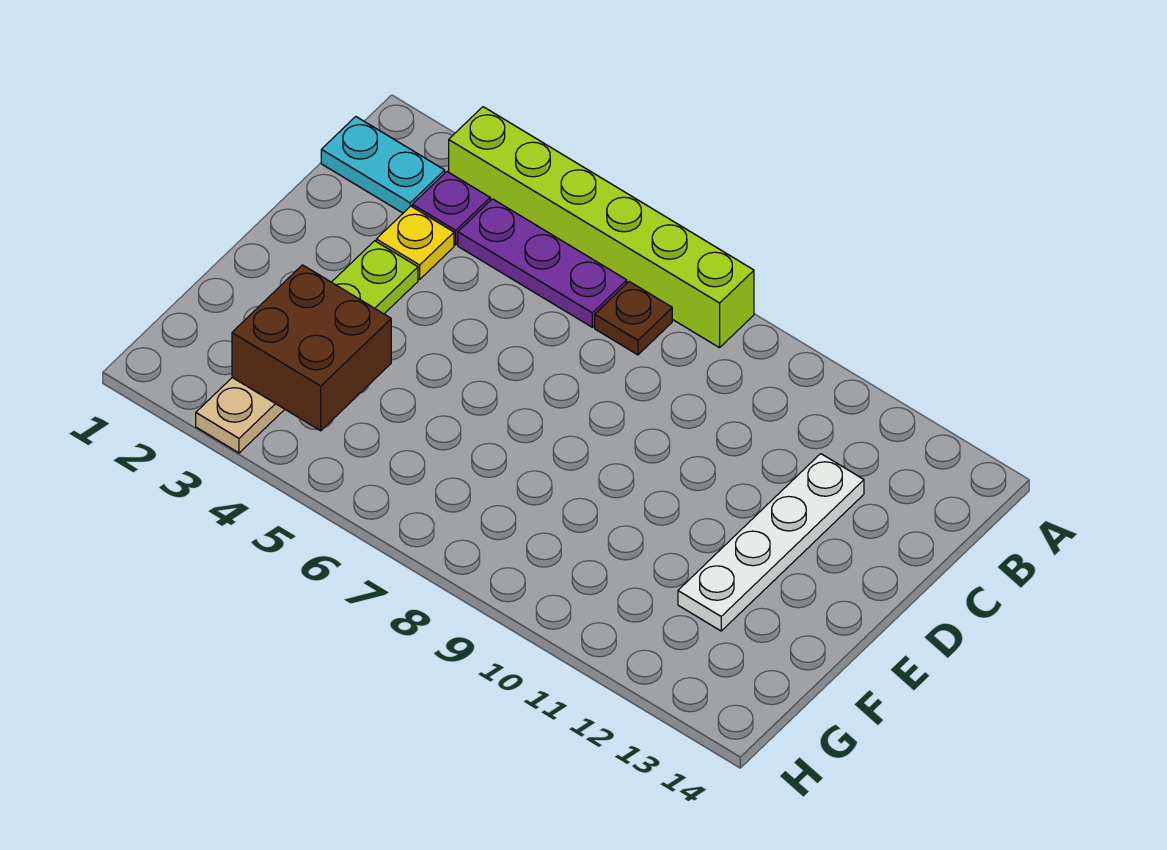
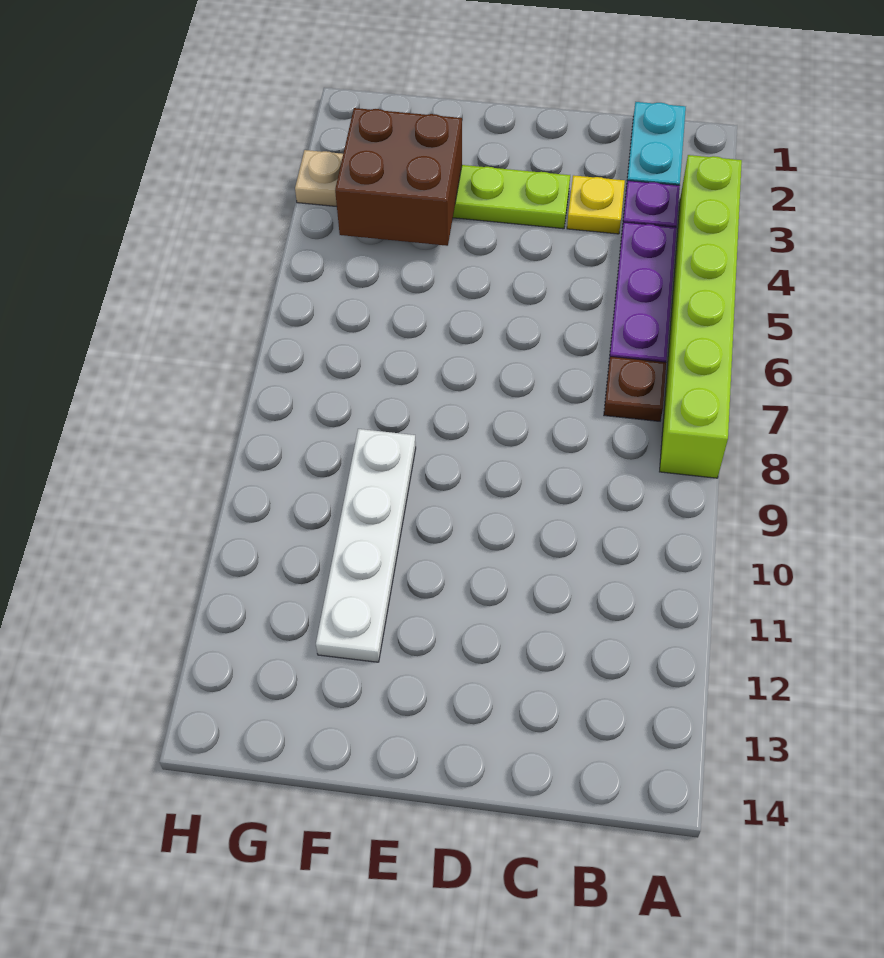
white plate C12:F12 level 1 -> white plate F9:F12 level 1

